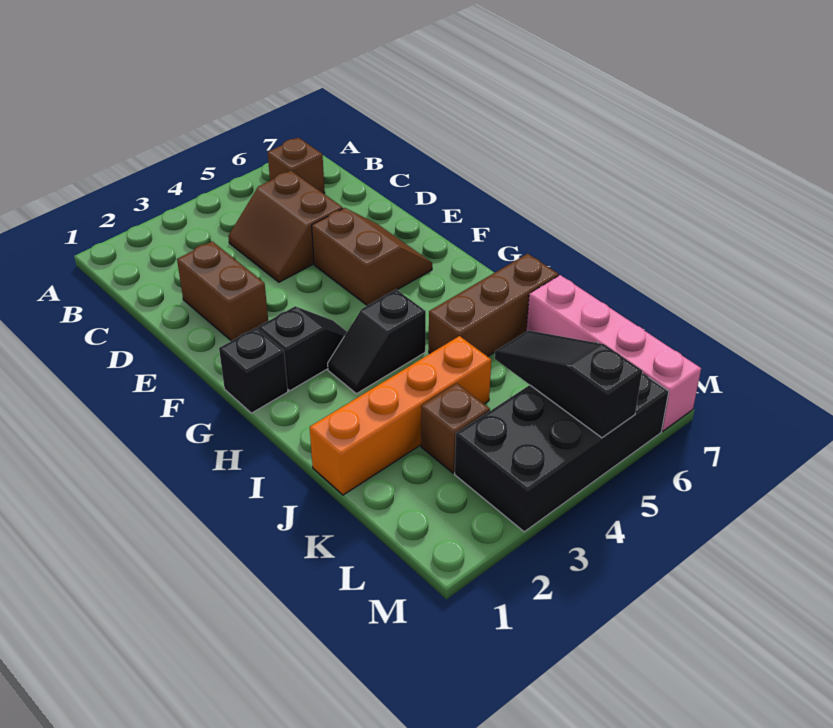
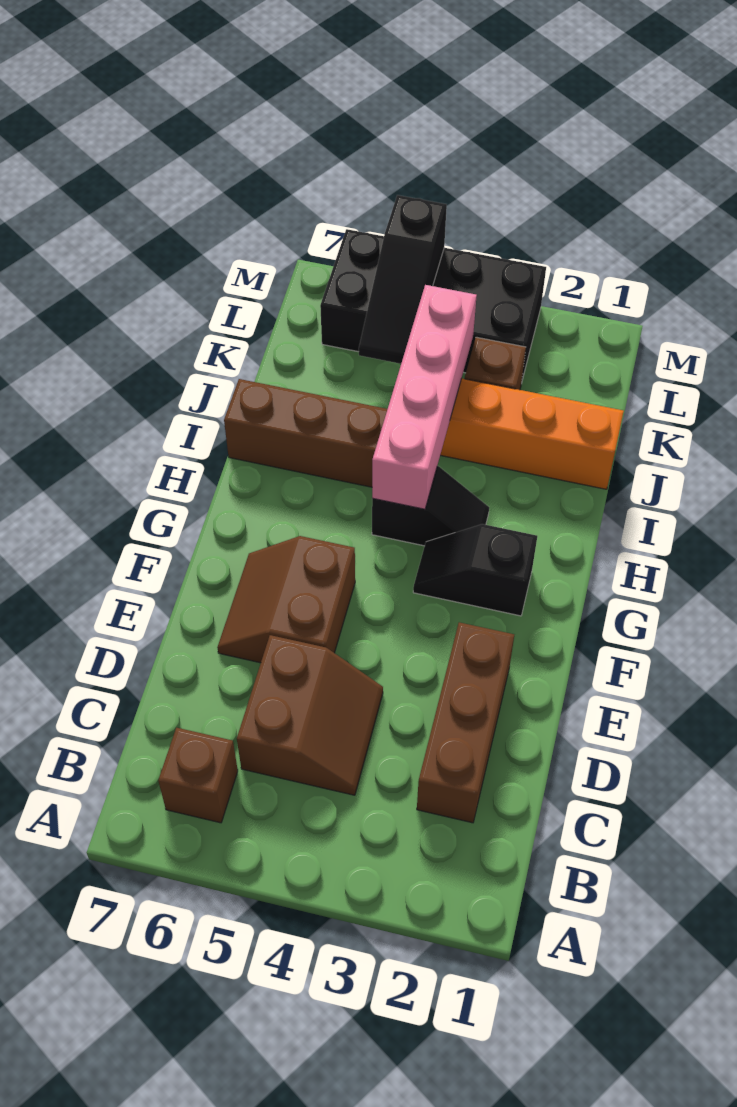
brown brick D2:E2 level 1 -> brown brick C2:E2 level 1
black brick G1 level 1 -> none
pink brick J7:M7 level 1 -> pink brick H4:K4 level 2

